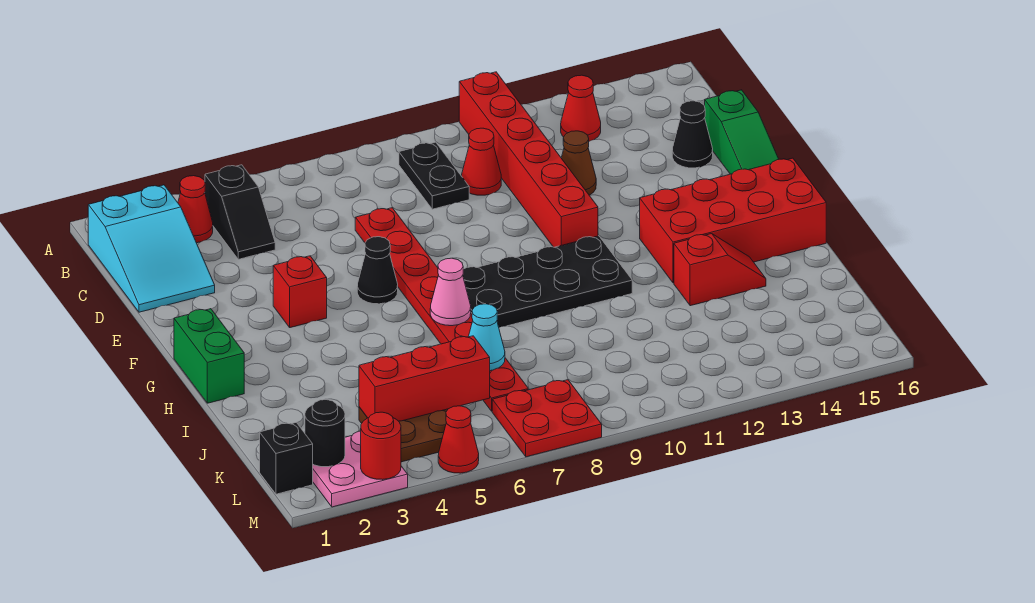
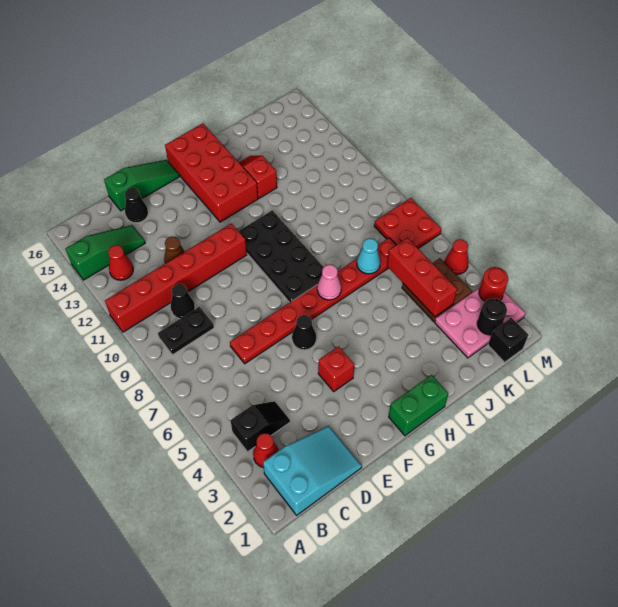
none -> green slope A14:C14 level 1 top A
red cone C10 level 1 -> black cone C10 level 1
pink plate L2:M3 level 1 -> pink plate K2:M3 level 1

